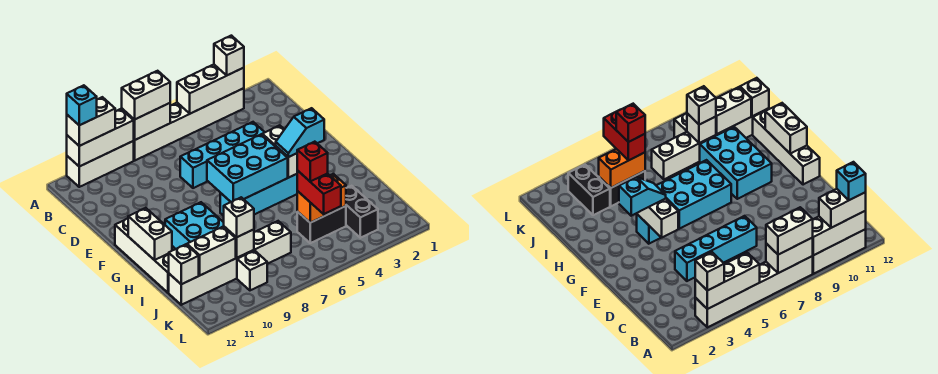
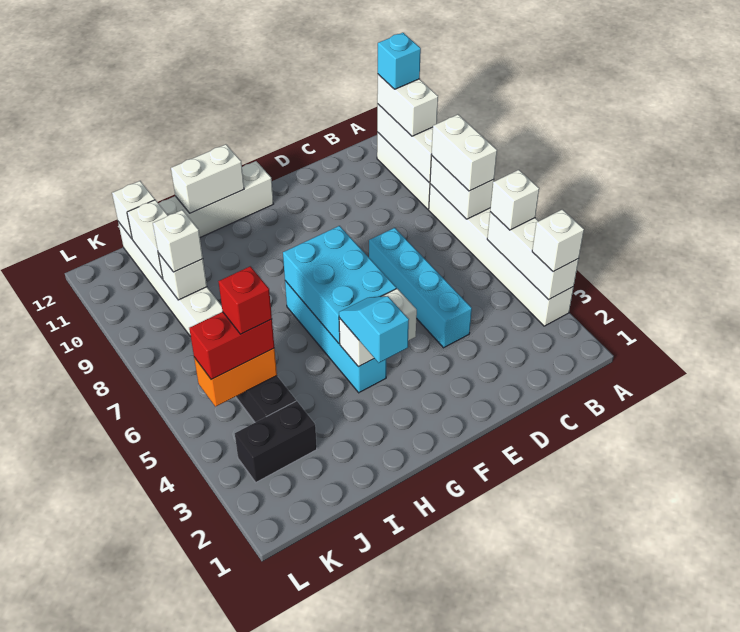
cyan brick G9:I10 level 1 -> none
orange brick J4:J5 level 2 -> orange brick J5:K5 level 2
white brick K9 level 1 -> white brick A5 level 3

